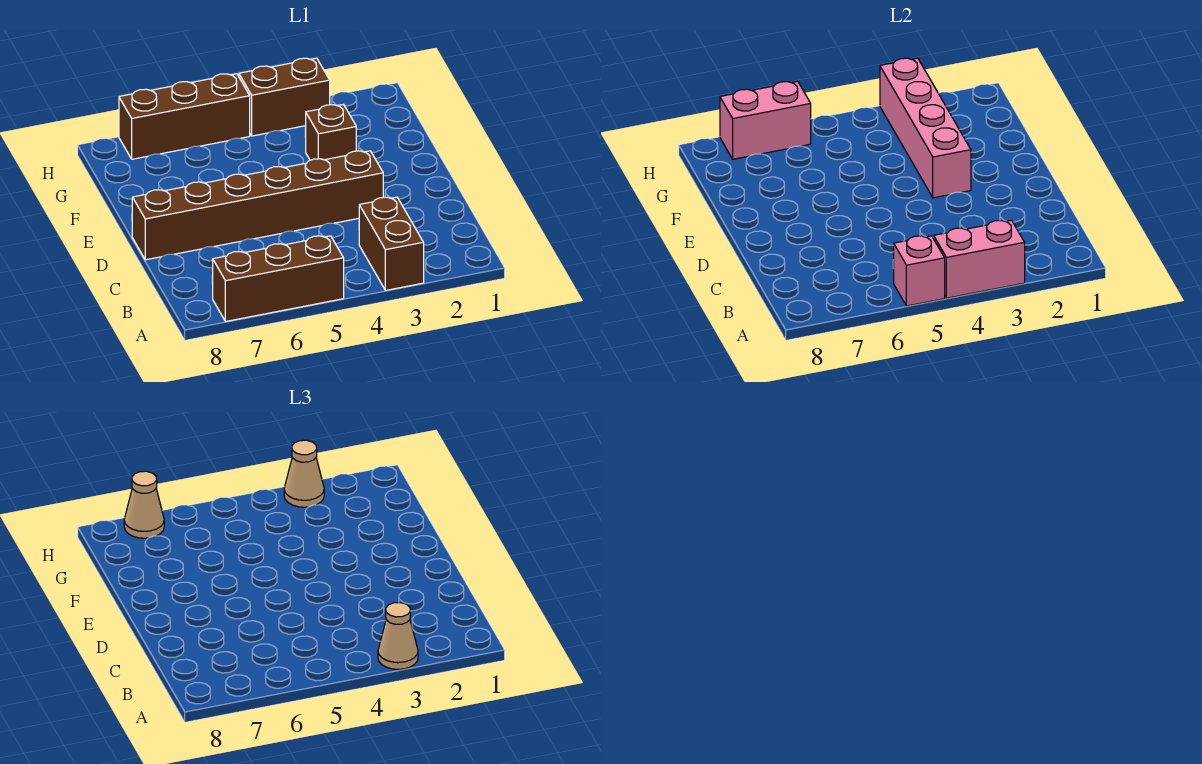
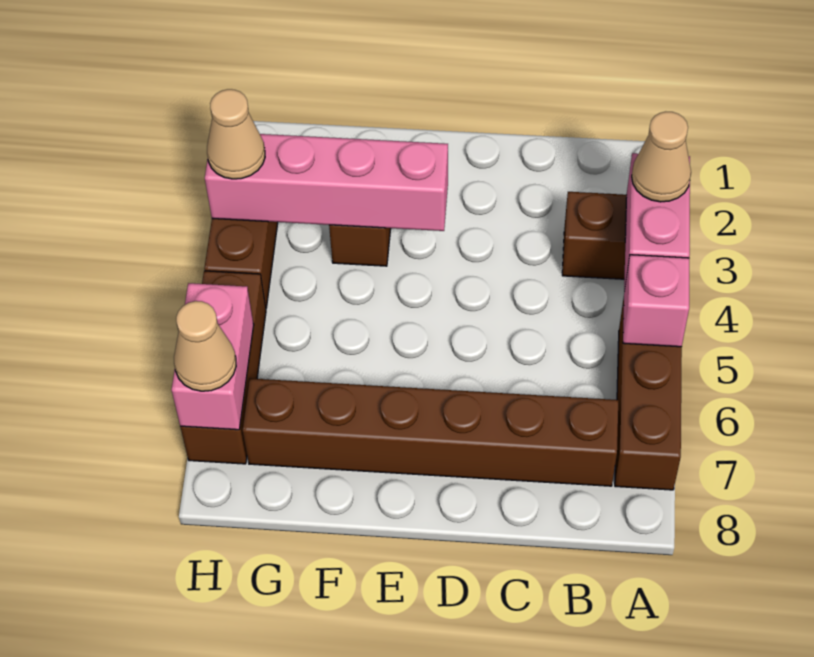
brown brick D3:D8 level 1 -> brown brick B7:G7 level 1

